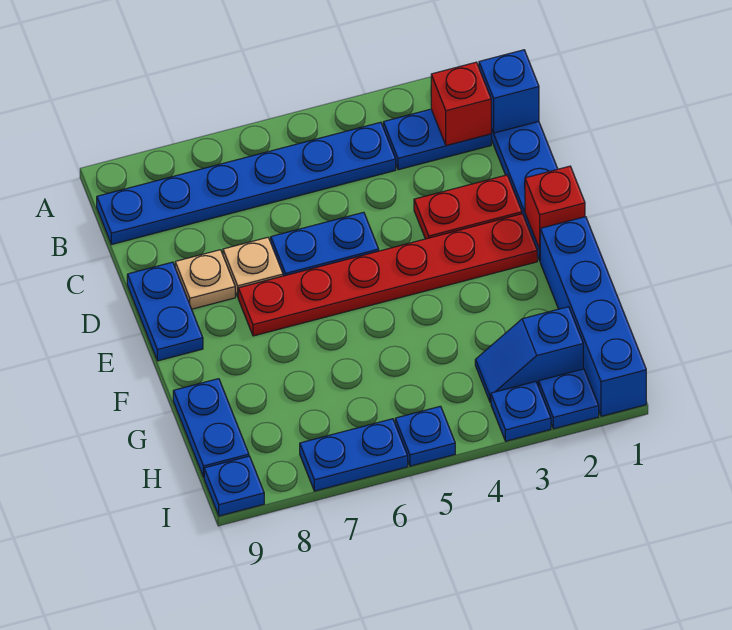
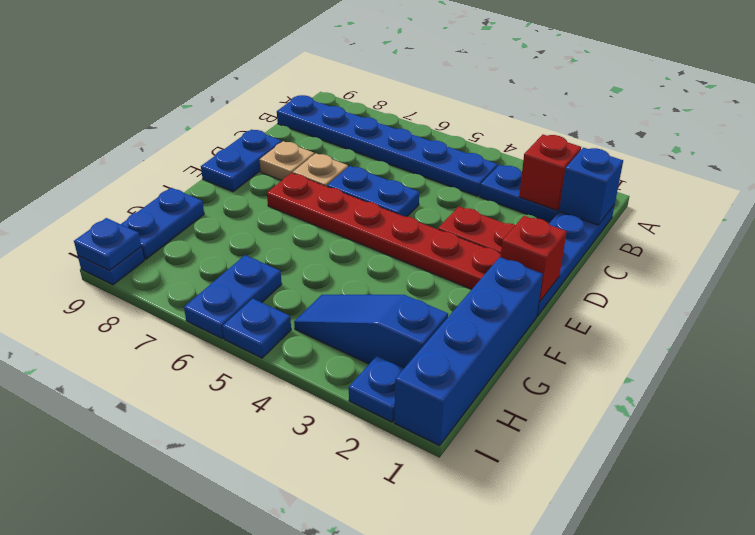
blue slope H2:H3 level 1 top 2 -> blue slope H2:H4 level 1 top 2
blue plate I3 level 1 -> blue plate I9 level 2
blue plate I6:I7 level 1 -> blue plate H6:I6 level 1

